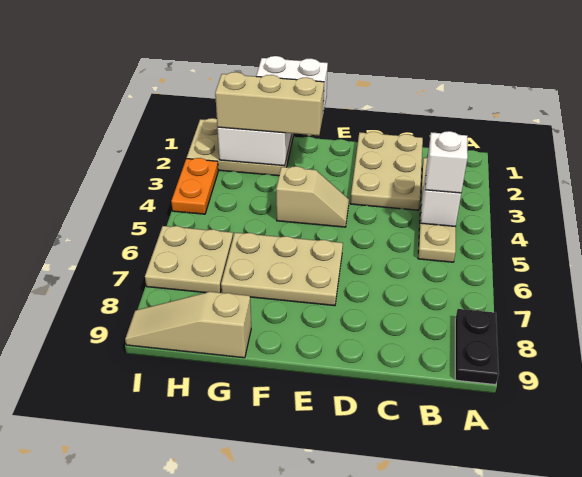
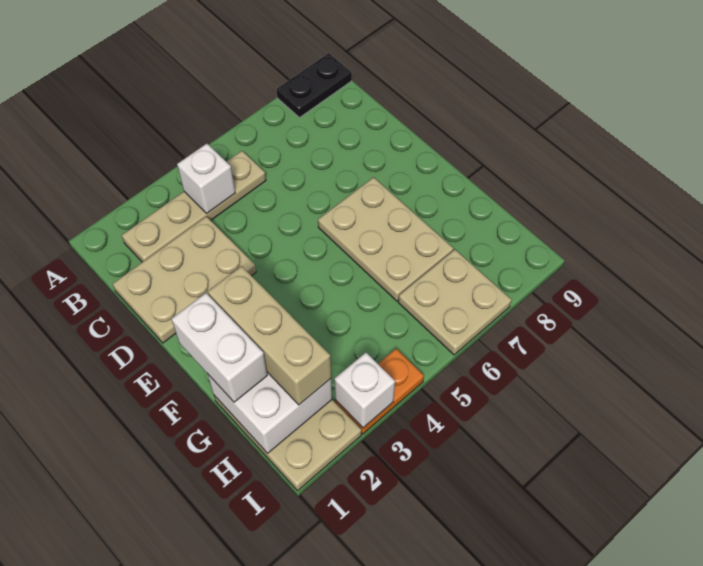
white brick B4 level 3 -> white brick I3 level 2
tan slope E4:F4 level 1 top F -> none
tan slope G9:I9 level 1 top G -> none

